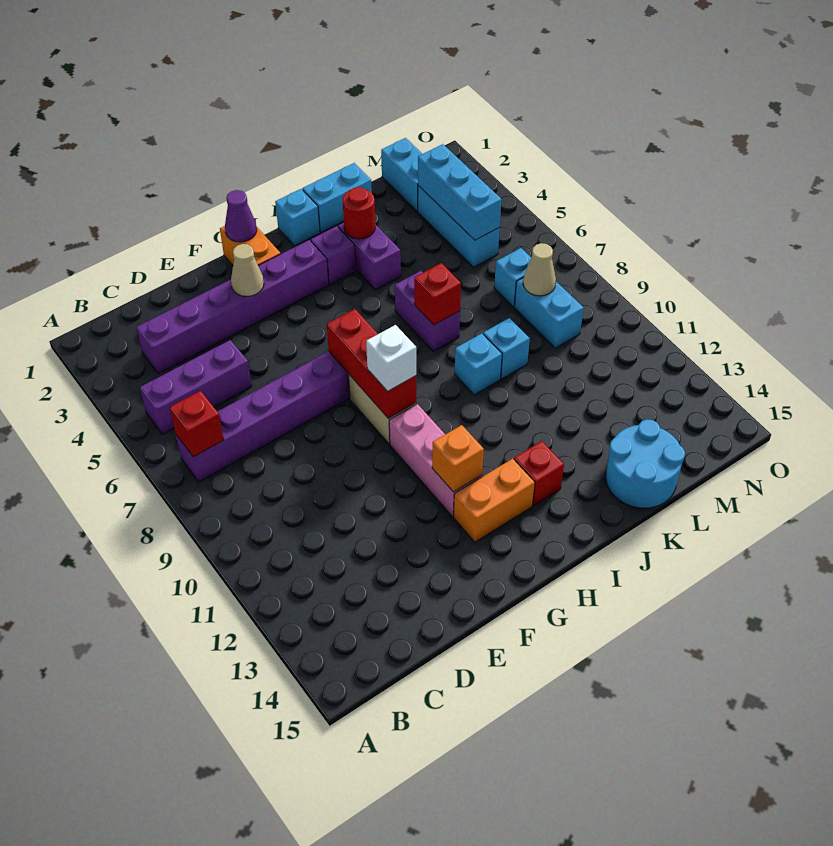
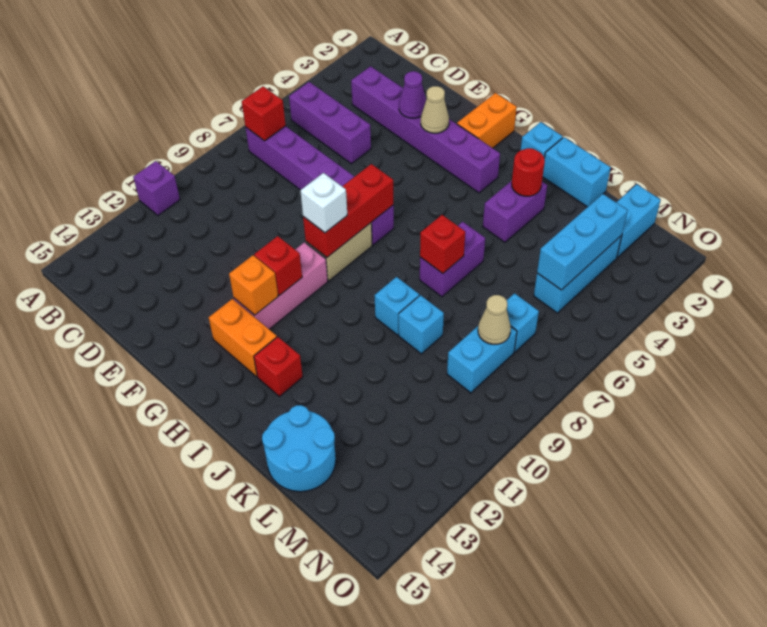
purple cone G1 level 2 -> purple cone E3 level 2
none -> red brick G11 level 2
purple brick I3 level 1 -> purple brick A11 level 1

